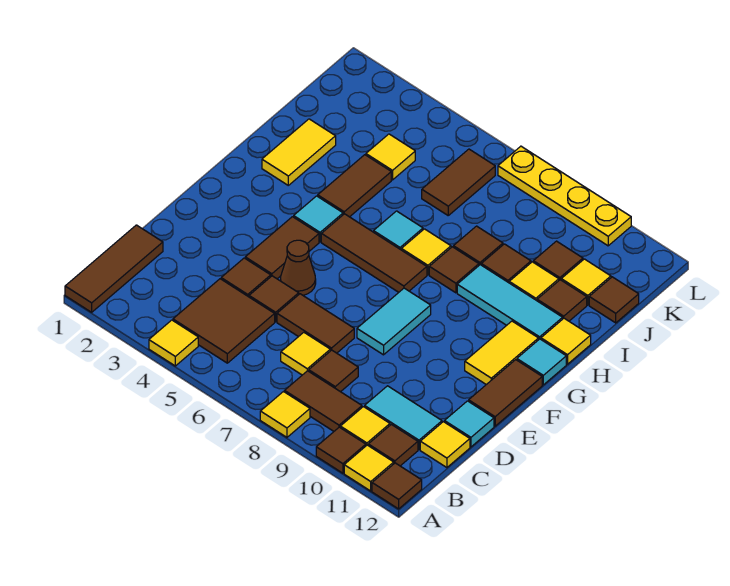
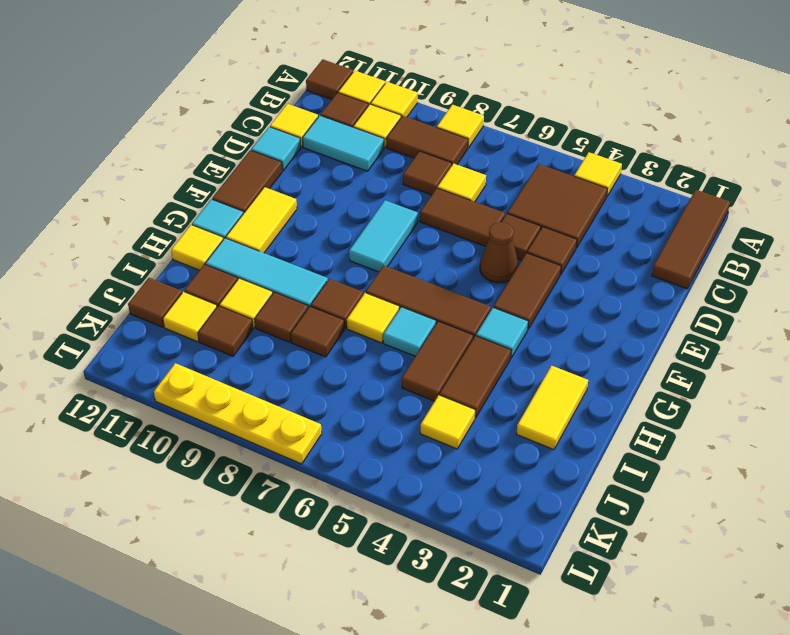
brown tile A10 level 1 -> yellow tile A10 level 1
brown tile J6:K6 level 1 -> brown tile H5:I5 level 1

